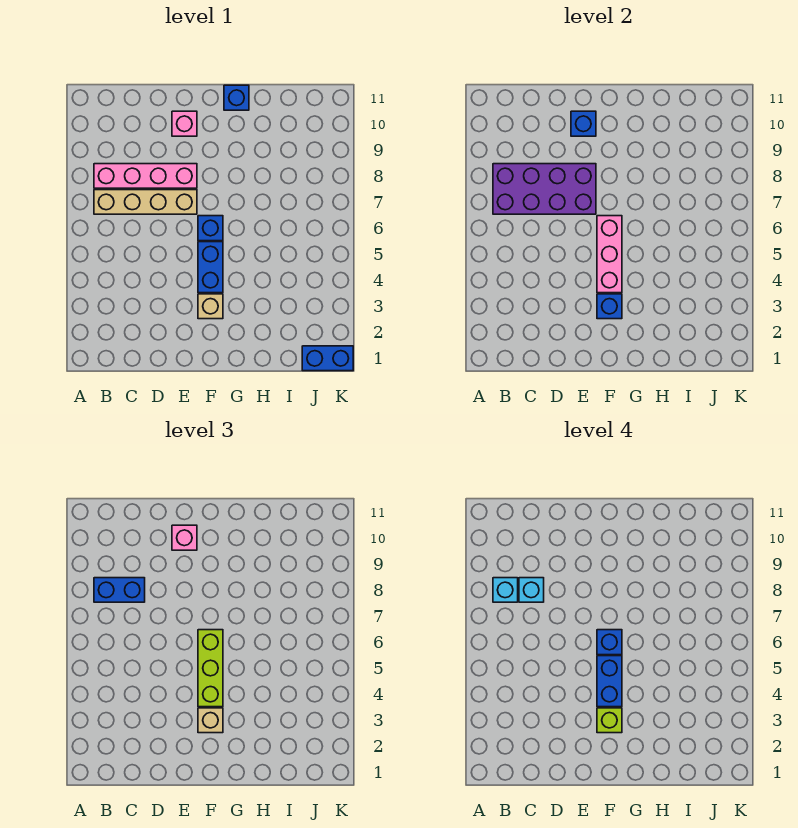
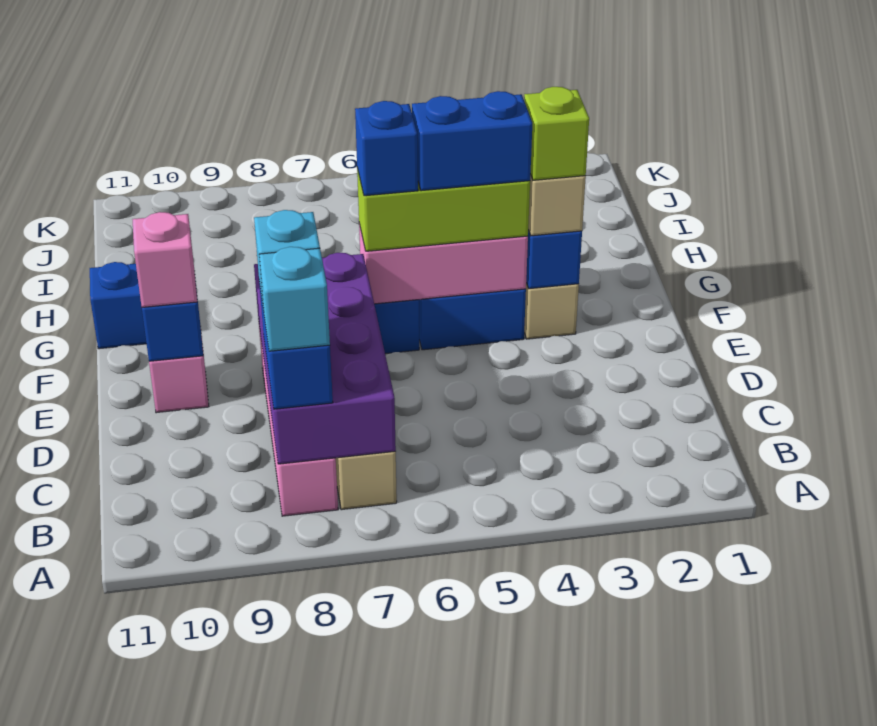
blue brick J1:K1 level 1 -> none

